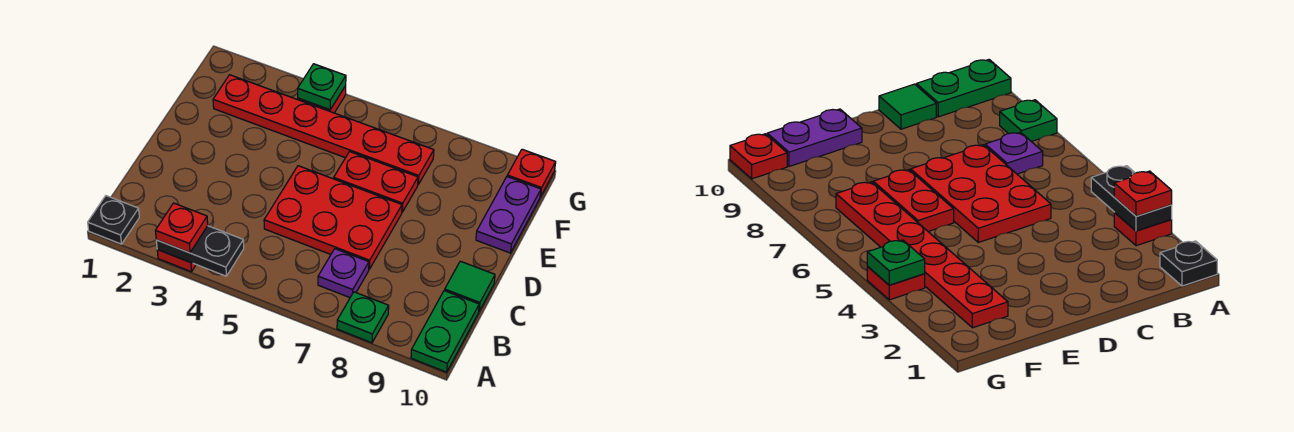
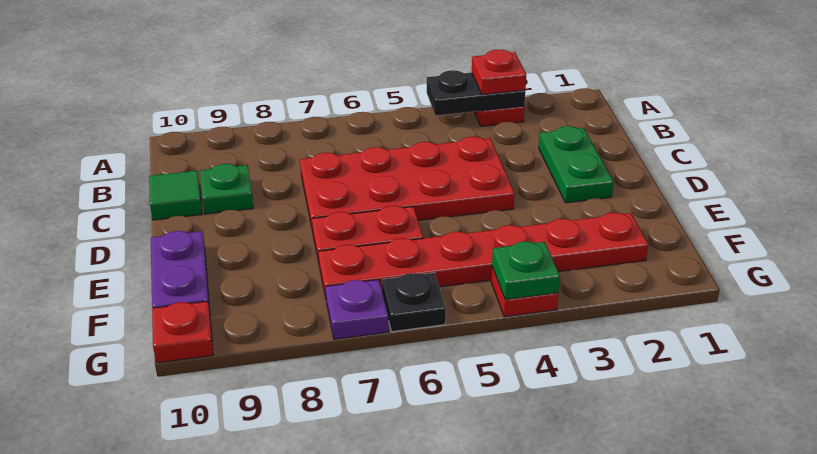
black plate A1 level 1 -> black plate G6 level 1
green plate A8 level 1 -> green plate C9 level 1
green plate A10:B10 level 1 -> green plate C2:D2 level 1
purple plate B7 level 1 -> purple plate G7 level 1
red plate C5:D7 level 1 -> red plate C4:D7 level 1

